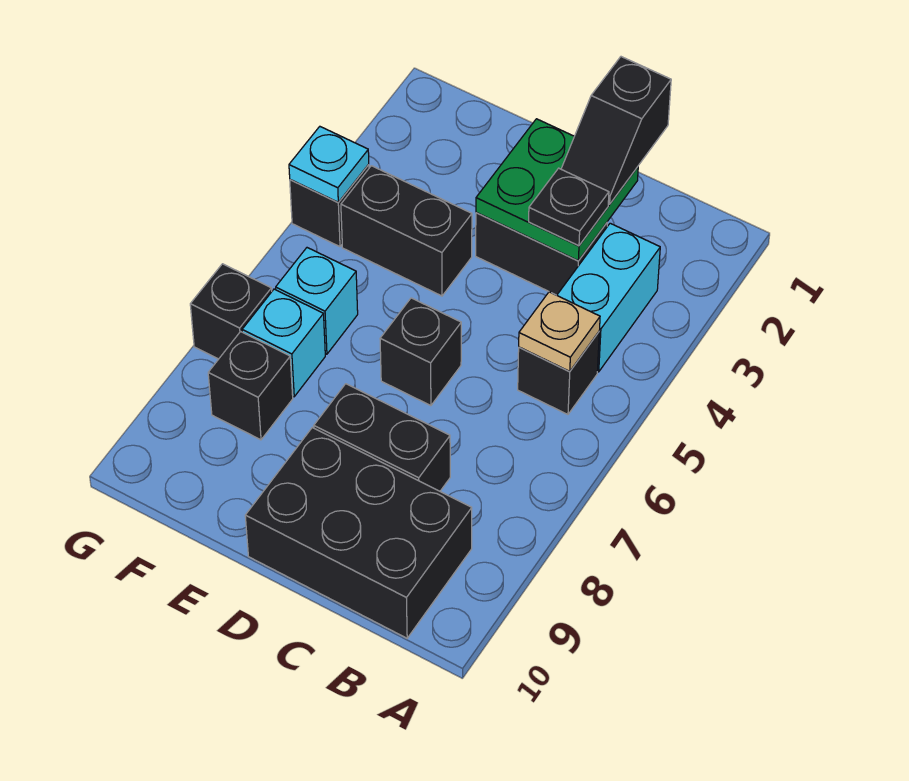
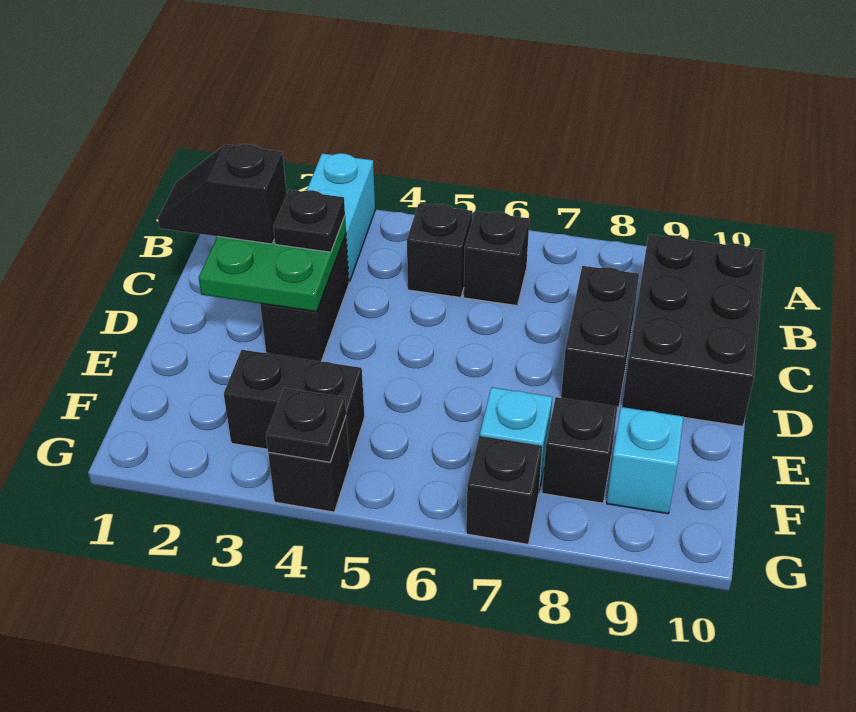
cyan brick B3:B4 level 1 -> cyan brick A3:B3 level 1
tan plate B5 level 2 -> none
black slope C1:C2 level 3 top 1 -> black slope C1:C2 level 3 top 2
black brick D6 level 1 -> black brick B6 level 1
black brick E4:F4 level 1 -> black brick F3:F4 level 1
cyan brick F6 level 1 -> cyan brick F9 level 1
cyan plate G4 level 2 -> black plate G4 level 2

